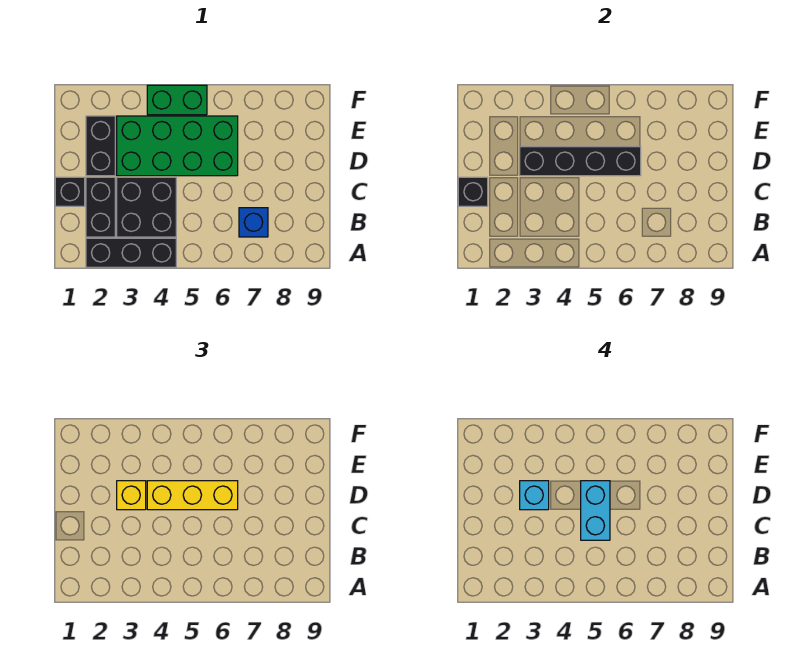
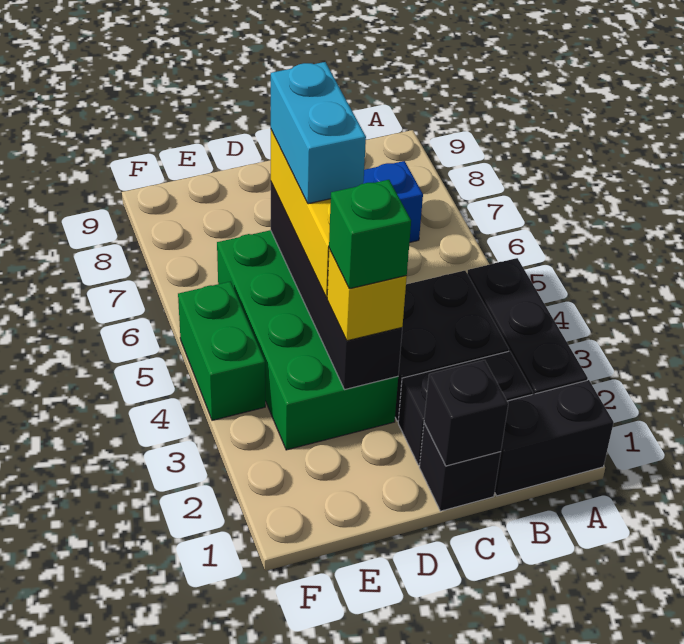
cyan brick C5:D5 level 4 -> cyan brick D5:D6 level 4
black brick D2:E2 level 1 -> black brick A1:B1 level 1
cyan brick D3 level 4 -> green brick D3 level 4

